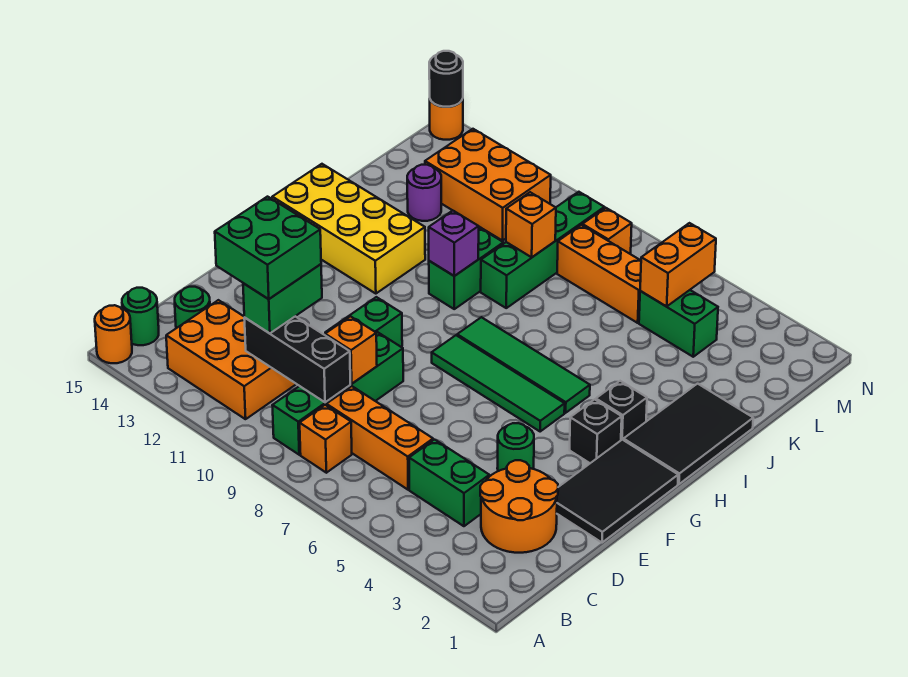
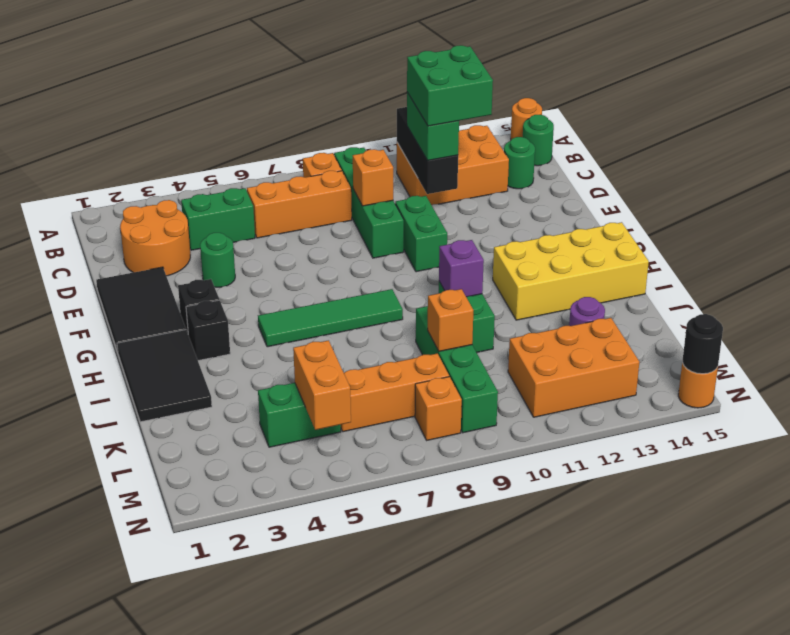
black brick C9:C11 level 2 -> black brick B11:D11 level 2
green tile G5:G8 level 1 -> none

